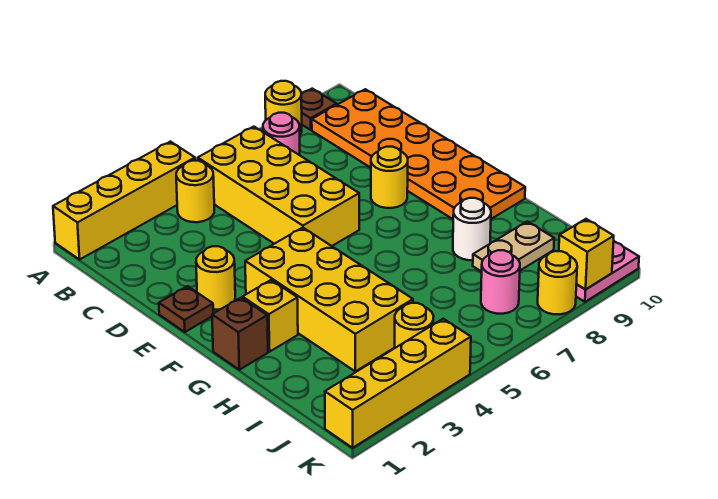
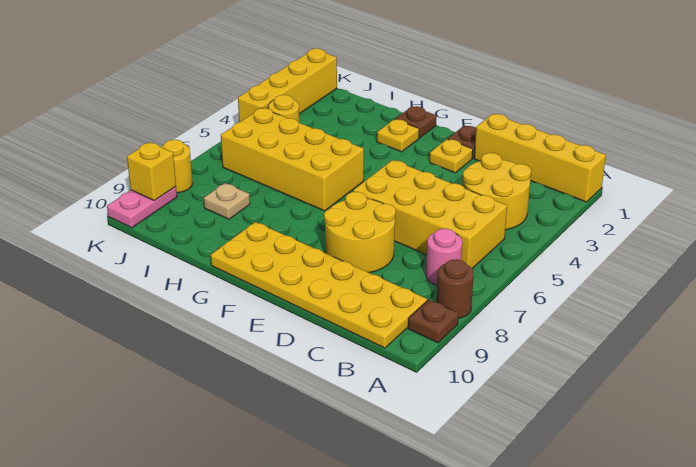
yellow brick A1:A4 level 1 -> yellow brick A1:D1 level 1
yellow round brick A8 level 1 -> brown round brick A8 level 1
yellow round brick B4 level 1 -> yellow round brick B3:C4 level 1
orange plate B9:G10 level 1 -> yellow plate B9:G10 level 1
yellow round brick E2 level 1 -> yellow plate E2 level 1
yellow round brick E8 level 1 -> yellow round brick D7:E8 level 1
yellow brick F3:I4 level 1 -> yellow brick G5:J6 level 1
brown brick G1 level 1 -> brown plate G1 level 1
yellow brick G2 level 1 -> yellow plate G2 level 1
white round brick H8 level 1 -> none
tan plate I8:I9 level 1 -> tan plate I8 level 1
pink round brick J7 level 1 -> none

